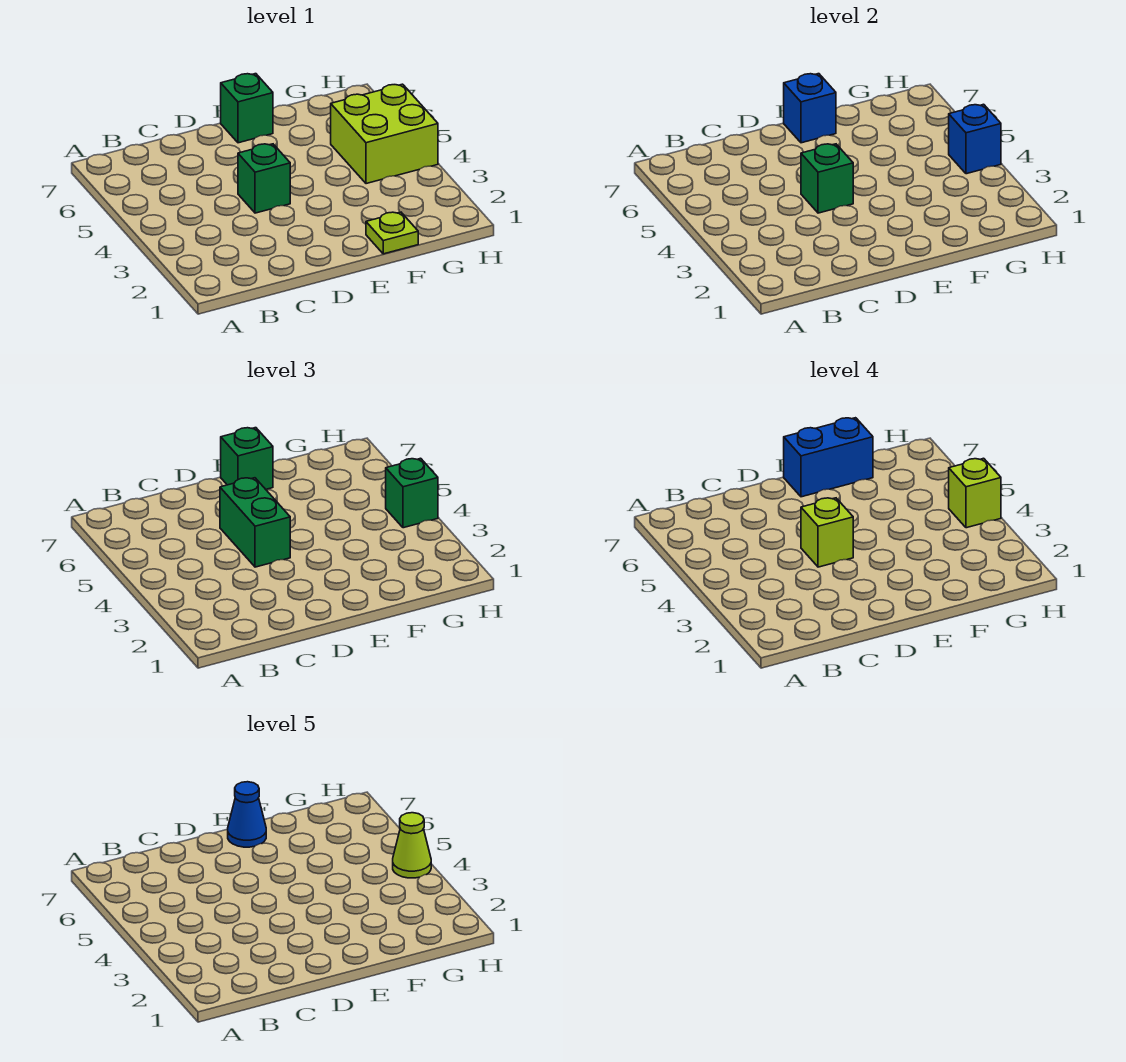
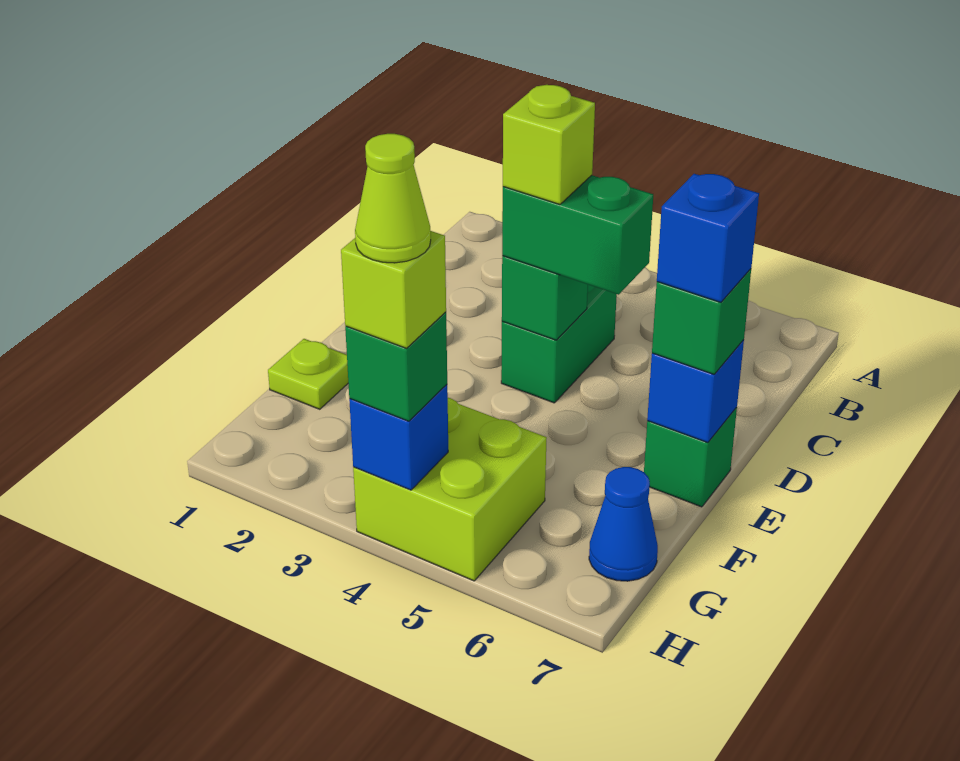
green brick D4 level 1 -> green brick C4:D4 level 1
blue brick E7:F7 level 4 -> blue brick E7 level 4
blue cone E7 level 5 -> blue cone G7 level 1

